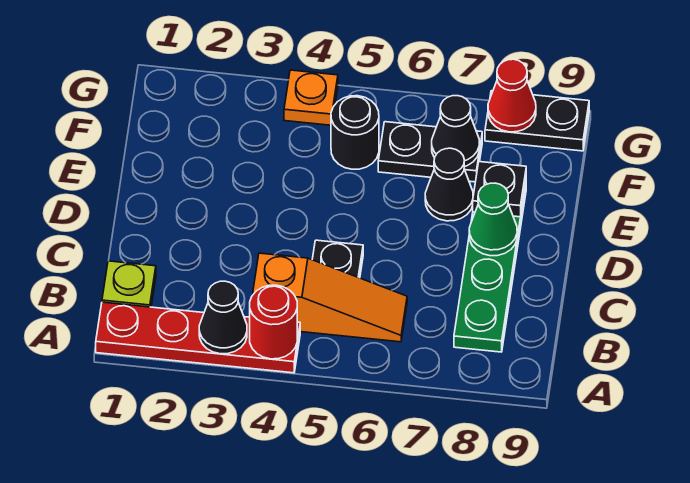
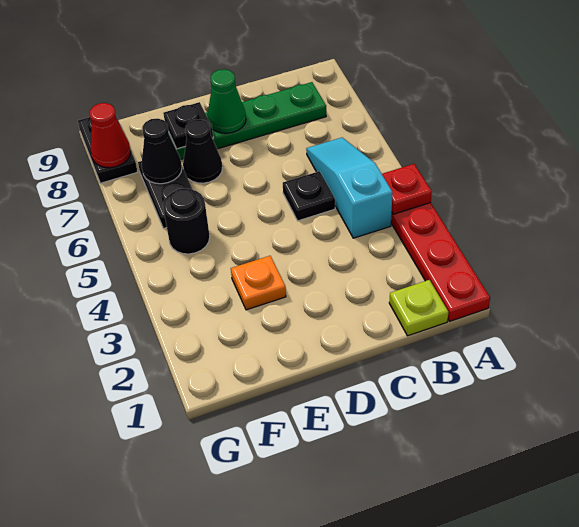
black cone A3 level 2 -> none
red round brick A4 level 2 -> red plate A4 level 2
orange slope B4:B6 level 1 top 4 -> cyan slope B4:B6 level 1 top 4
orange plate G4 level 1 -> orange plate E3 level 1

